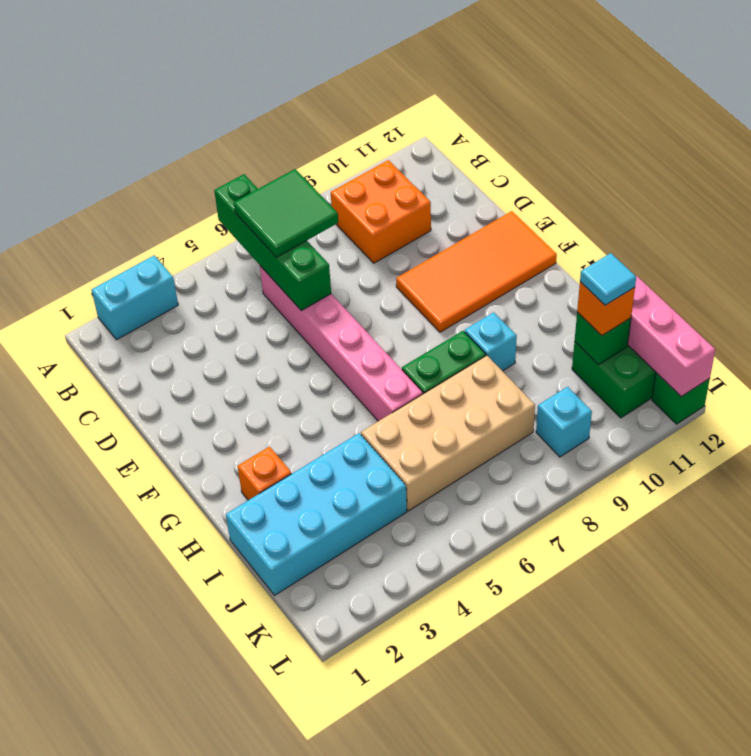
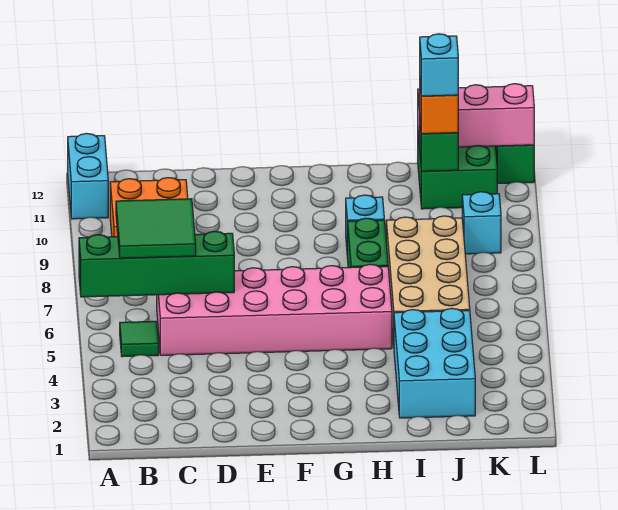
cyan brick A2:A3 level 1 -> cyan brick A11:A12 level 1
none -> green tile B5 level 1
pink brick C6:H6 level 1 -> pink brick C5:H6 level 1
orange tile E9:F12 level 1 -> none
orange brick H2 level 1 -> none
cyan brick I1:J4 level 1 -> cyan brick I2:J4 level 1
cyan tile J11 level 4 -> cyan brick J11 level 4

